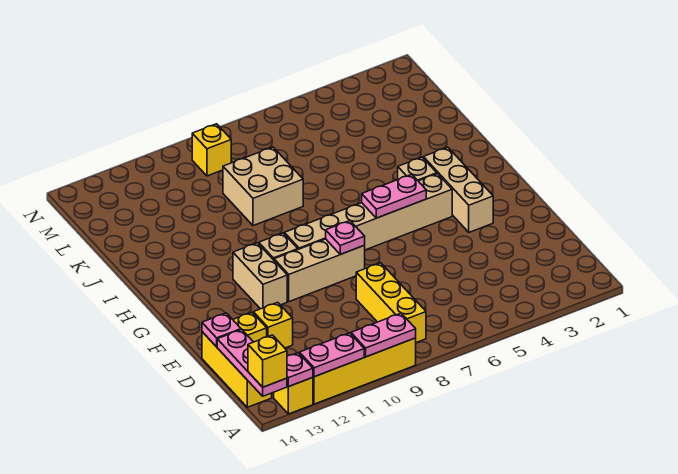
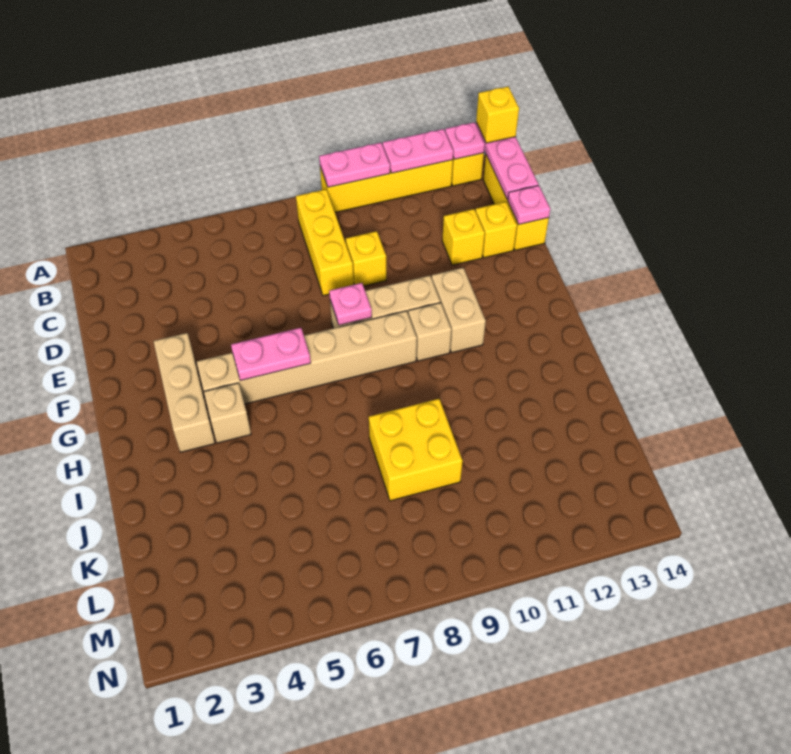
tan brick J8:K9 level 1 -> yellow brick J8:K9 level 1
yellow brick M9 level 1 -> yellow brick D9 level 1

